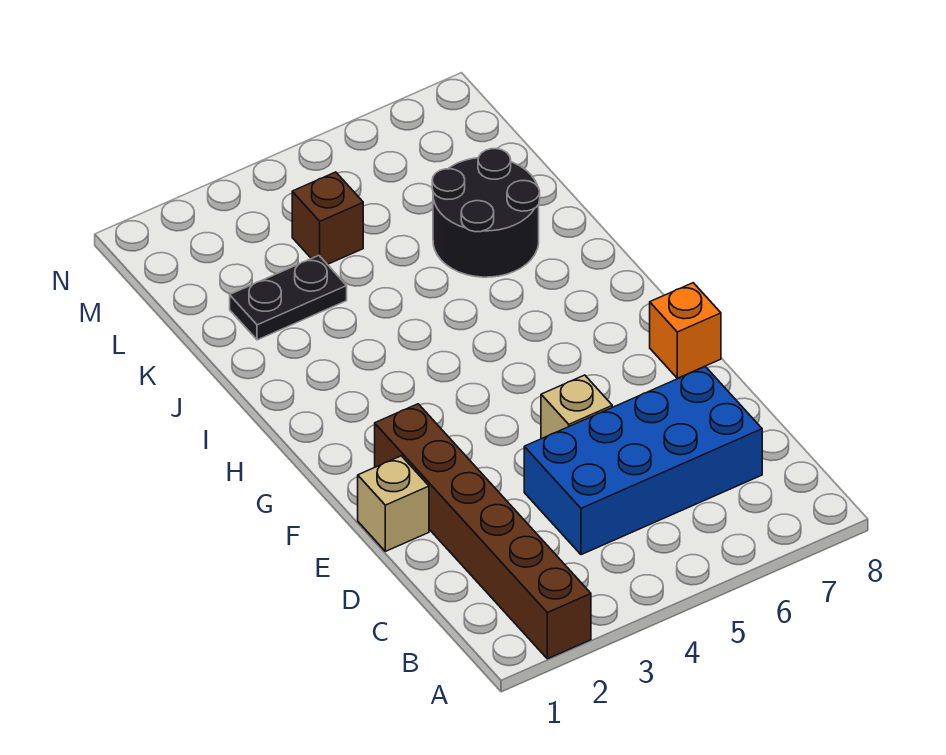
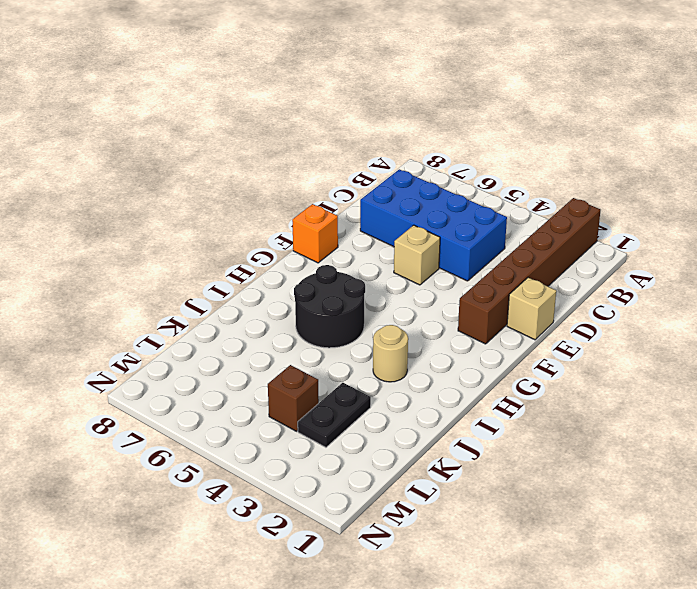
none -> tan round brick I3 level 1
black round brick J6:K7 level 1 -> black round brick H5:I6 level 1
black plate K2:K3 level 1 -> black plate K3:L3 level 1

